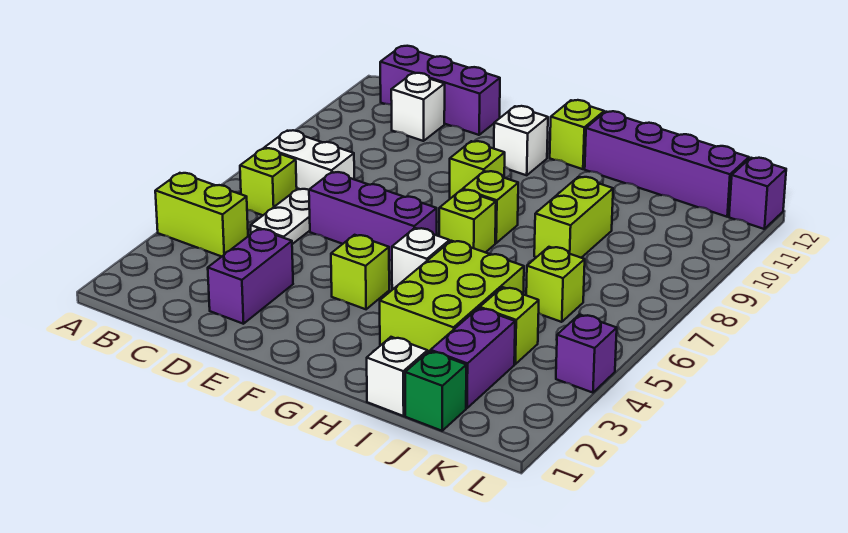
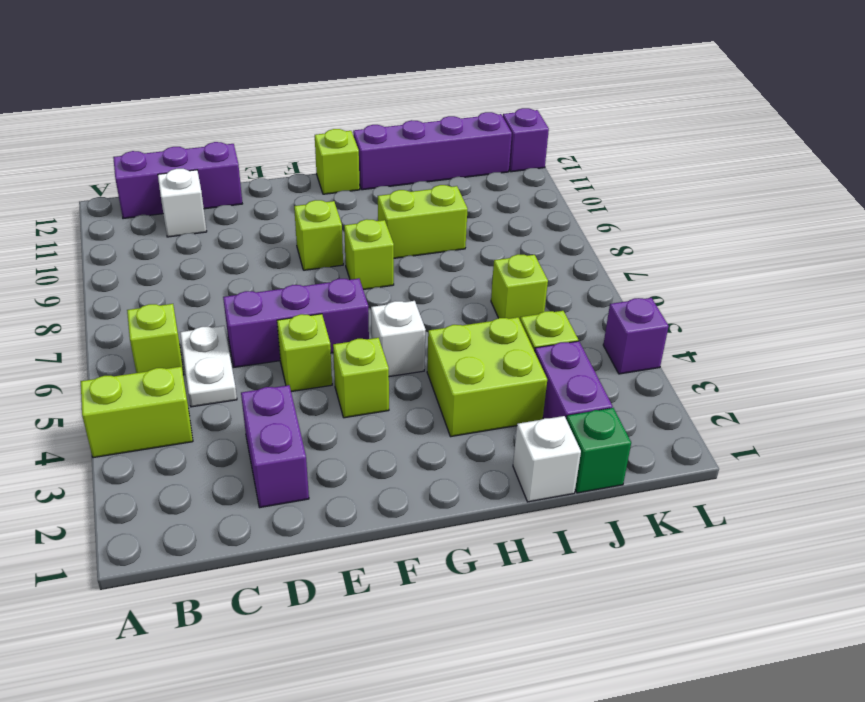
white brick B7:C7 level 1 -> none
white brick F11 level 1 -> none
lime brick G7 level 1 -> lime brick E5 level 1
lime brick H3:I5 level 1 -> lime brick H3:I4 level 1
lime brick I8:I9 level 1 -> lime brick H9:I9 level 1

